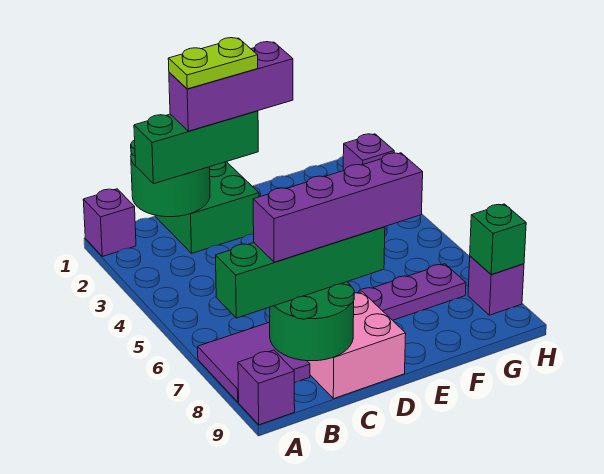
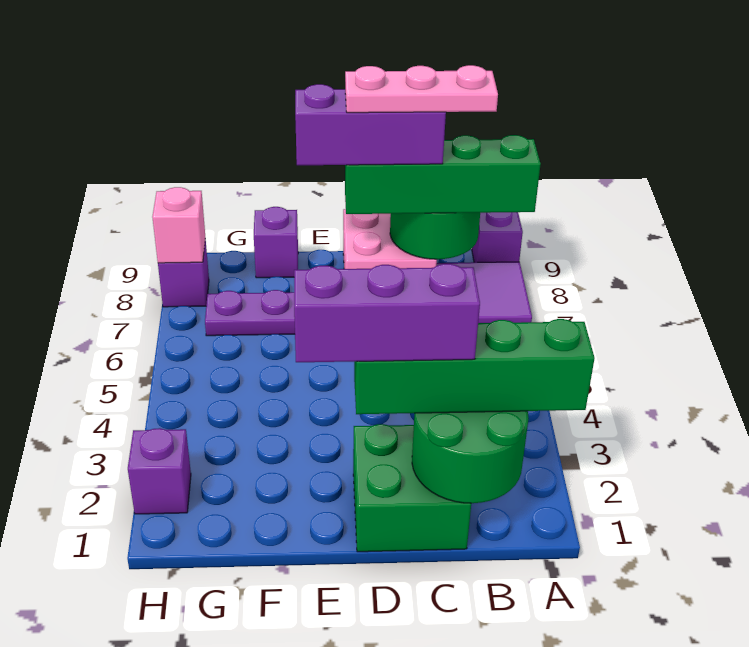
purple brick A1 level 1 -> purple brick F9 level 1
green brick B2:D2 level 3 -> green brick A2:D2 level 3
purple brick B8:E8 level 4 -> purple brick C8:E8 level 4
none -> pink plate B8:D8 level 5
lime plate C2:D2 level 5 -> none
green brick H8 level 2 -> pink brick H8 level 2

